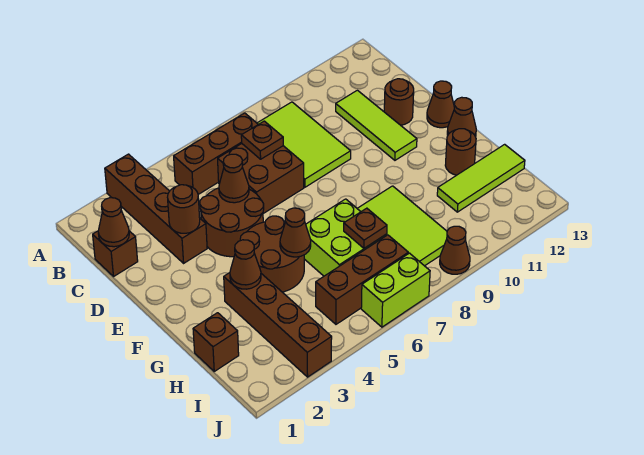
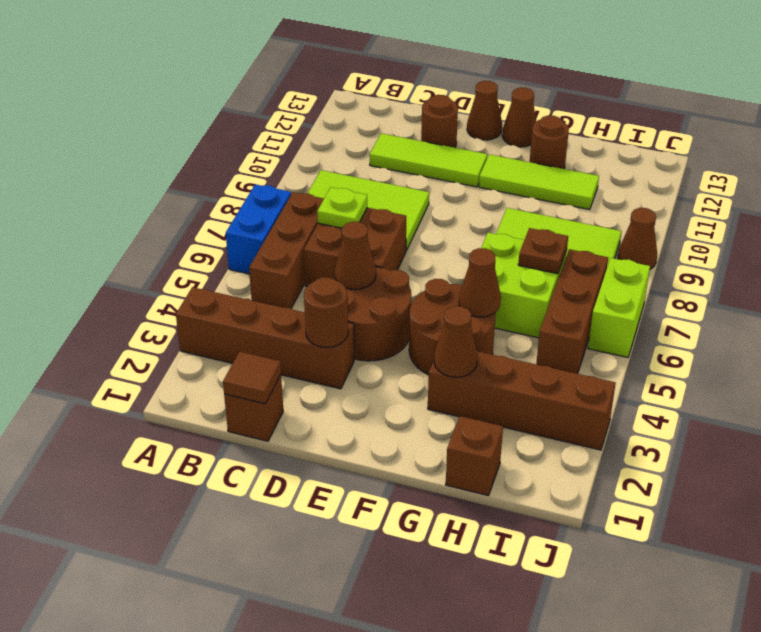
none -> blue brick A6:A7 level 1
brown cone C1 level 2 -> brown tile C1 level 2
brown plate C7 level 2 -> lime plate C7 level 2
lime tile H11:H13 level 1 -> lime tile F11:H11 level 1

